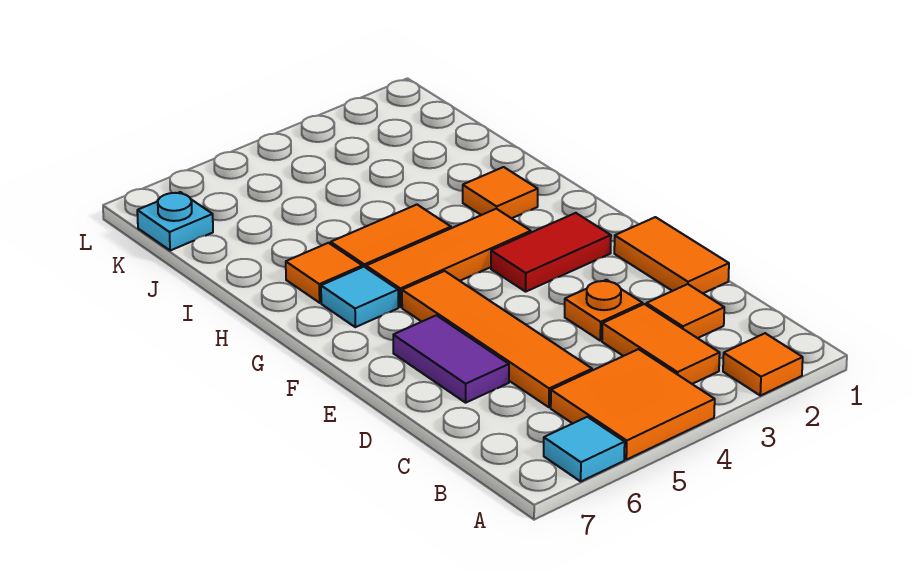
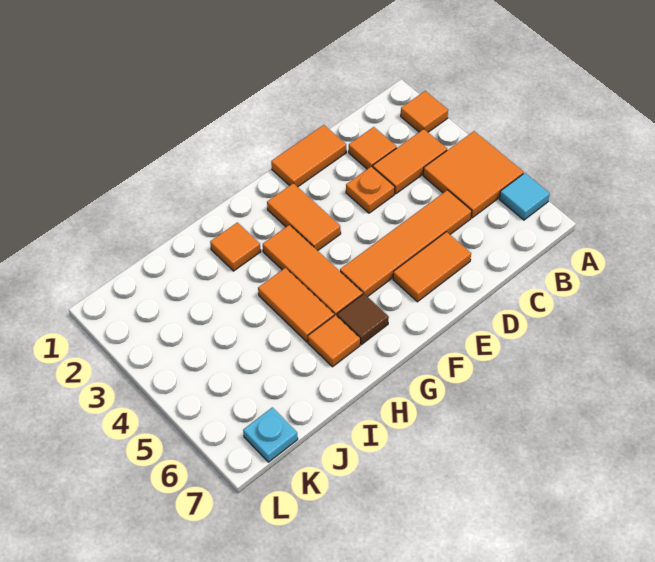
purple tile D6:E6 level 1 -> orange tile D6:E6 level 1
red tile F2:F3 level 1 -> orange tile F2:F3 level 1
cyan tile G6 level 1 -> brown tile G6 level 1

